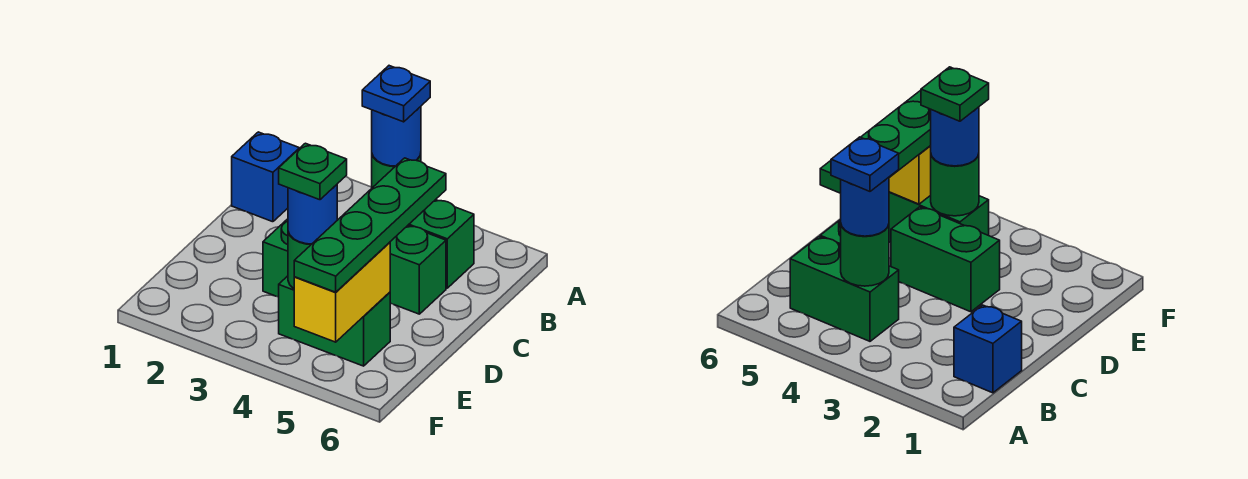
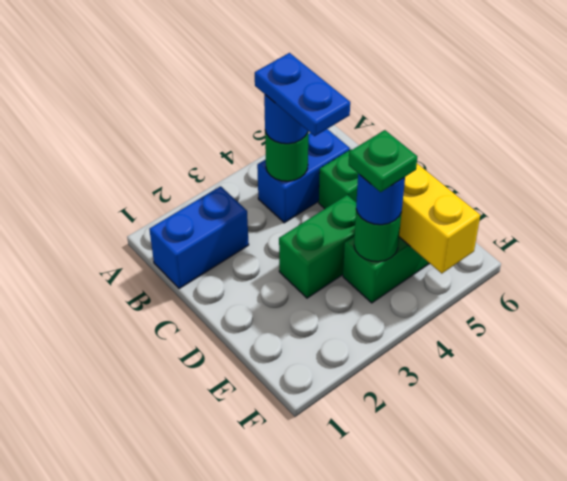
blue brick B1 level 1 -> blue brick B1:B2 level 1
green brick B4:B5 level 1 -> blue brick B4:B5 level 1
blue plate B4 level 4 -> blue plate B4:C4 level 4
green plate C5:F5 level 3 -> none

